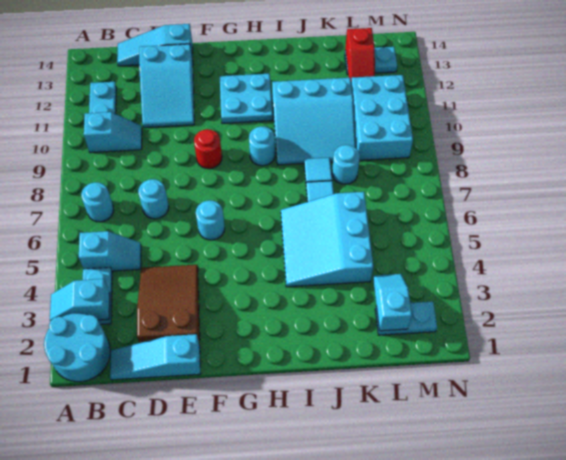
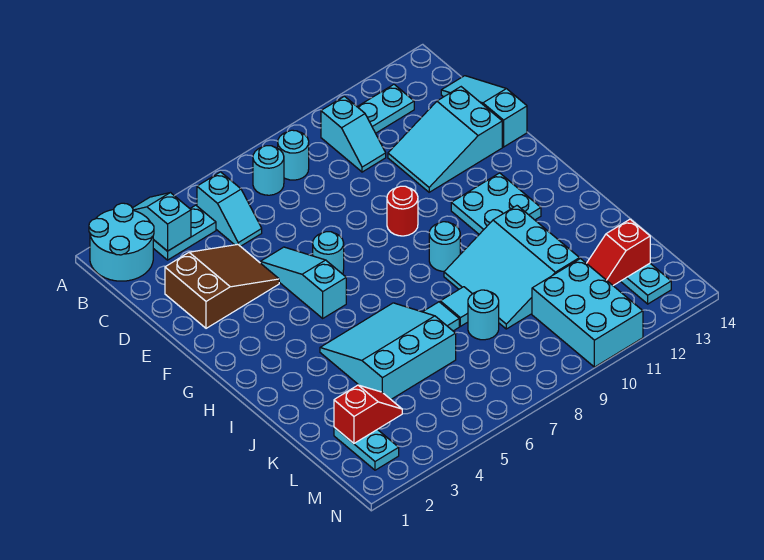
cyan slope C1:E1 level 1 top E -> cyan slope E5:G5 level 1 top G
cyan round brick D7 level 1 -> cyan round brick B8 level 1
cyan slope L2:L3 level 2 top 2 -> red slope L2:L3 level 2 top 2
cyan brick L9:M11 level 1 -> cyan brick L10:N11 level 1

